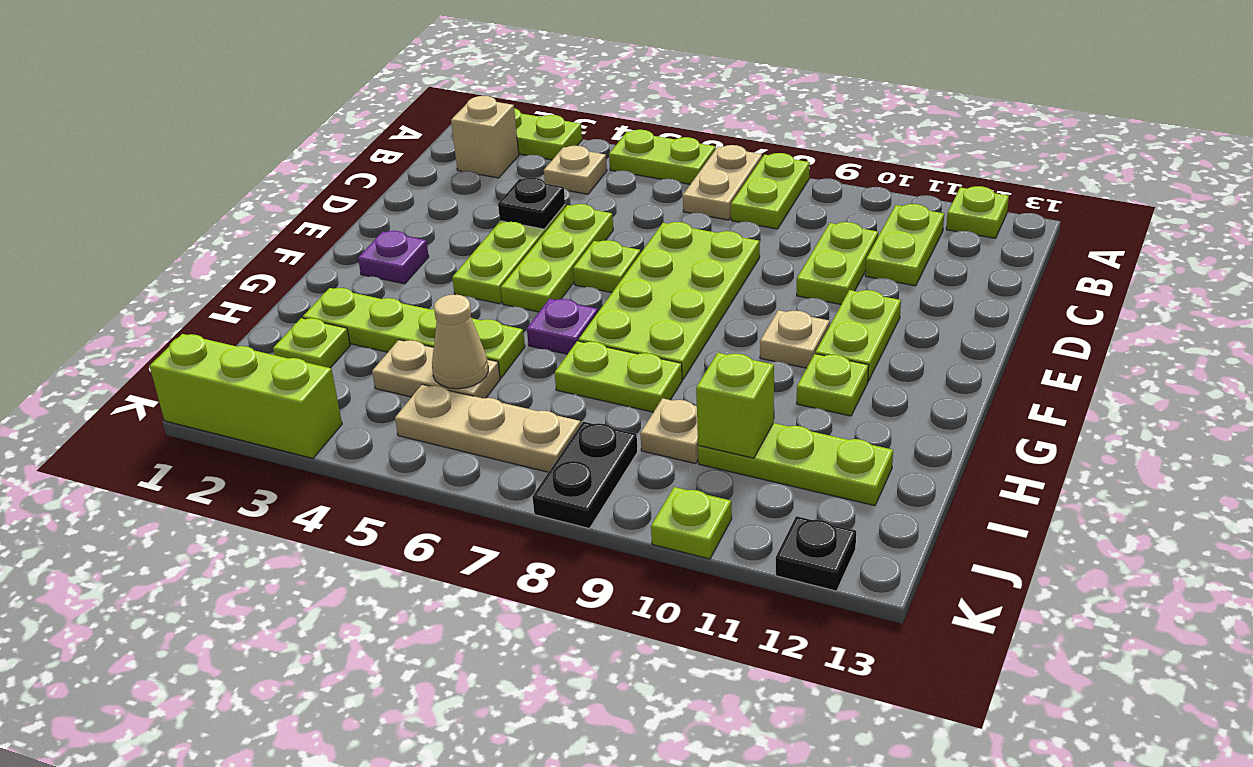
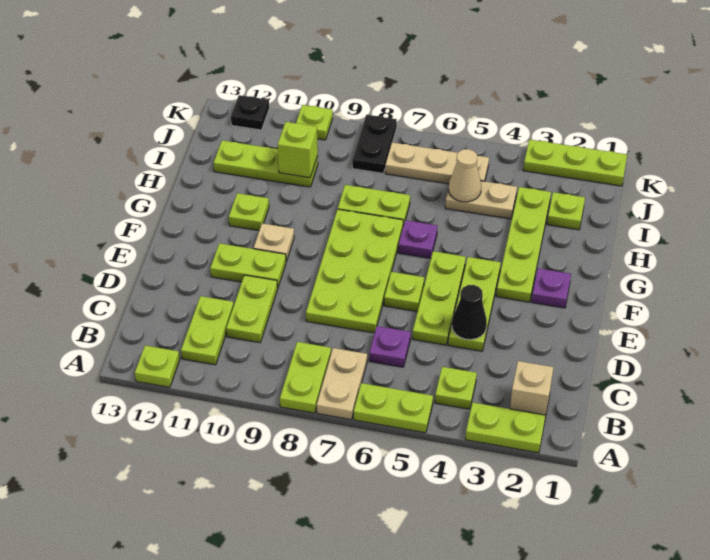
tan plate B4 level 1 -> lime plate B4 level 1
none -> purple plate C6 level 1
black plate D4 level 2 -> black cone D4 level 2
lime plate E11:F11 level 1 -> lime plate E10:E11 level 1
lime plate H2:H5 level 1 -> lime plate F3:I3 level 1
tan plate I9 level 1 -> none
lime brick K1:K3 level 1 -> lime plate K1:K3 level 1

